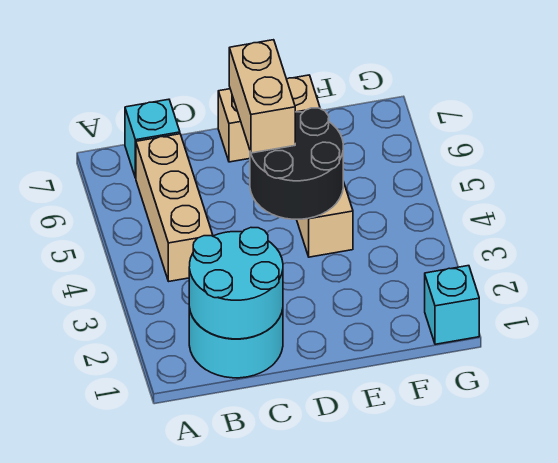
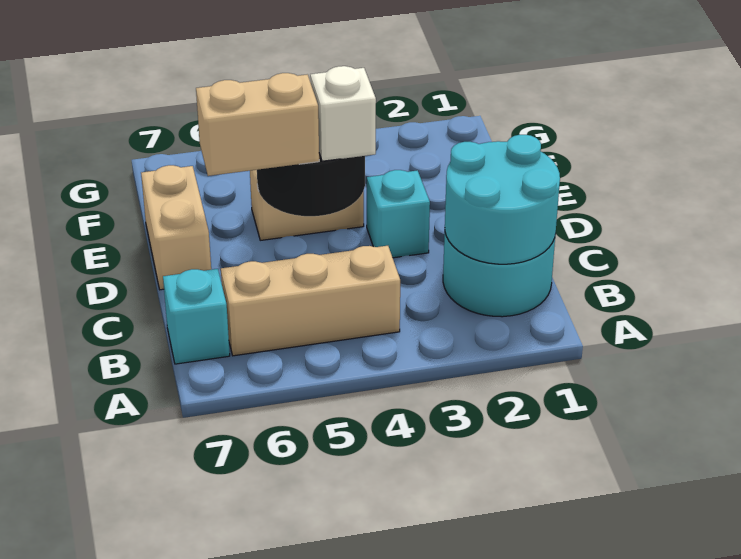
none -> white brick D4 level 3
cyan brick G1 level 1 -> cyan brick D3 level 1

